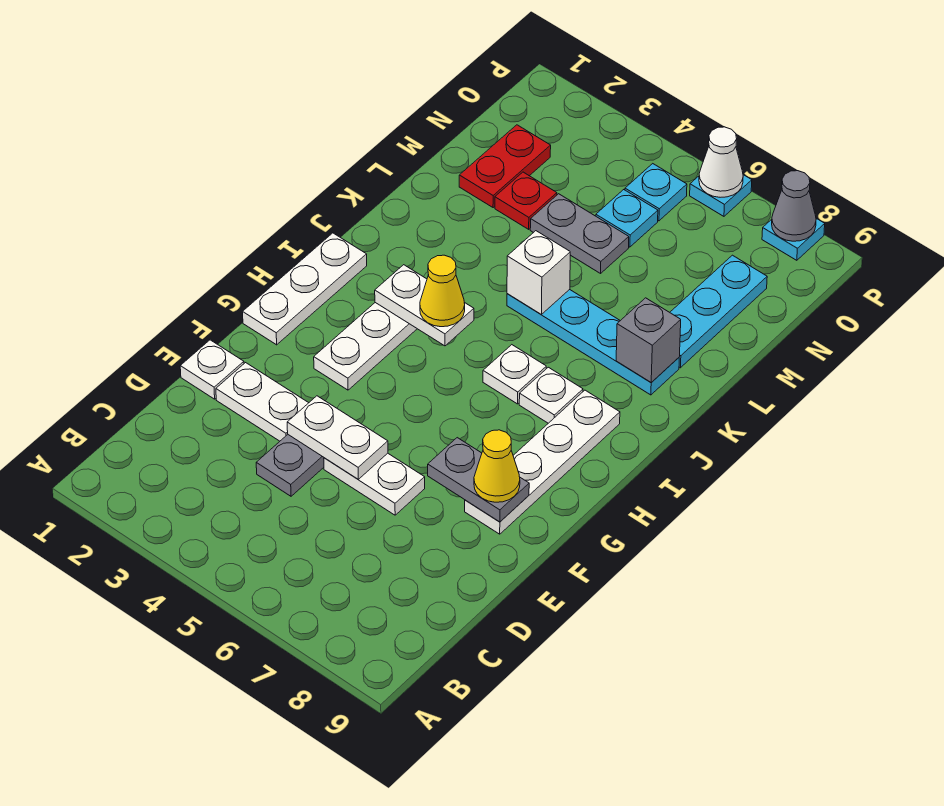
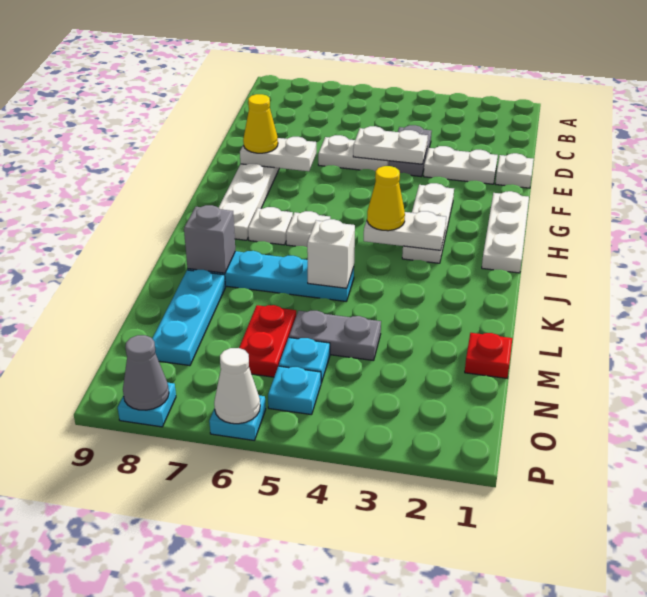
grey plate F7:F8 level 2 -> white plate F7:F8 level 2
red plate M2:N2 level 1 -> red plate M6:N6 level 1
red plate M3 level 1 -> red plate M1 level 1

